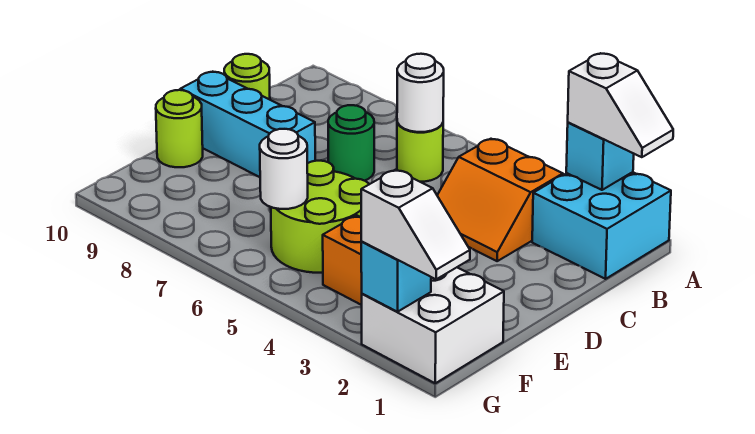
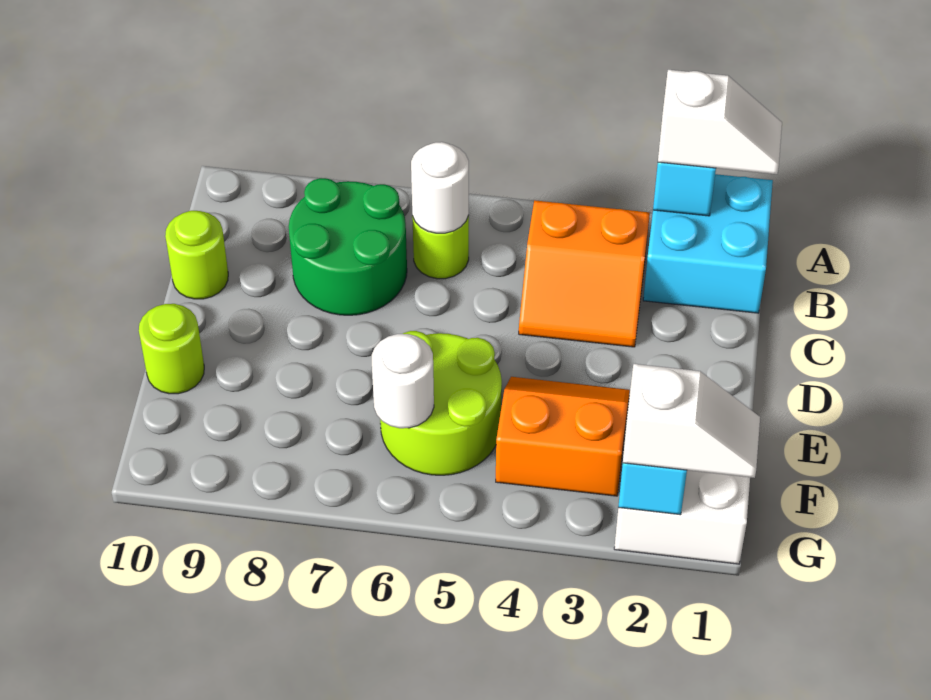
green round brick C7 level 1 -> green round brick B7:C8 level 1
cyan brick D8:D10 level 1 -> none

